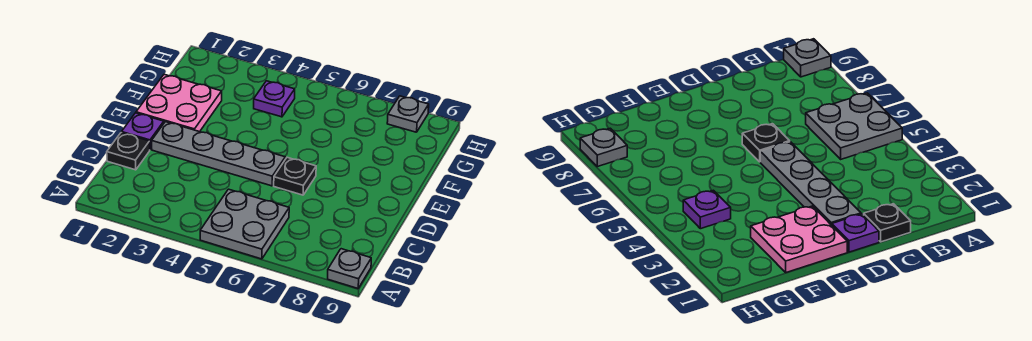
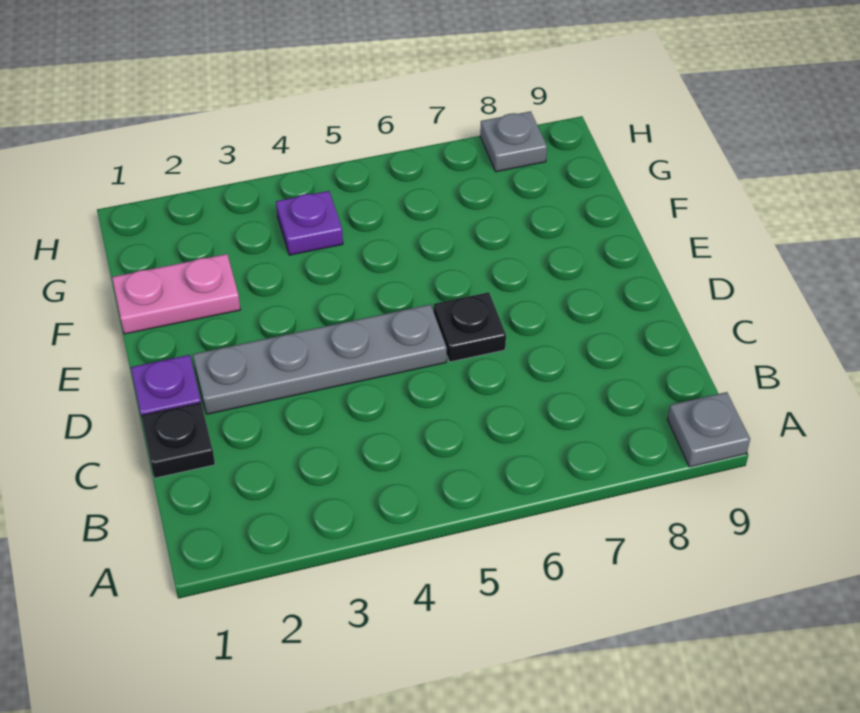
grey plate A5:B6 level 1 -> none
pink plate E1:F2 level 1 -> pink plate F1:F2 level 1

